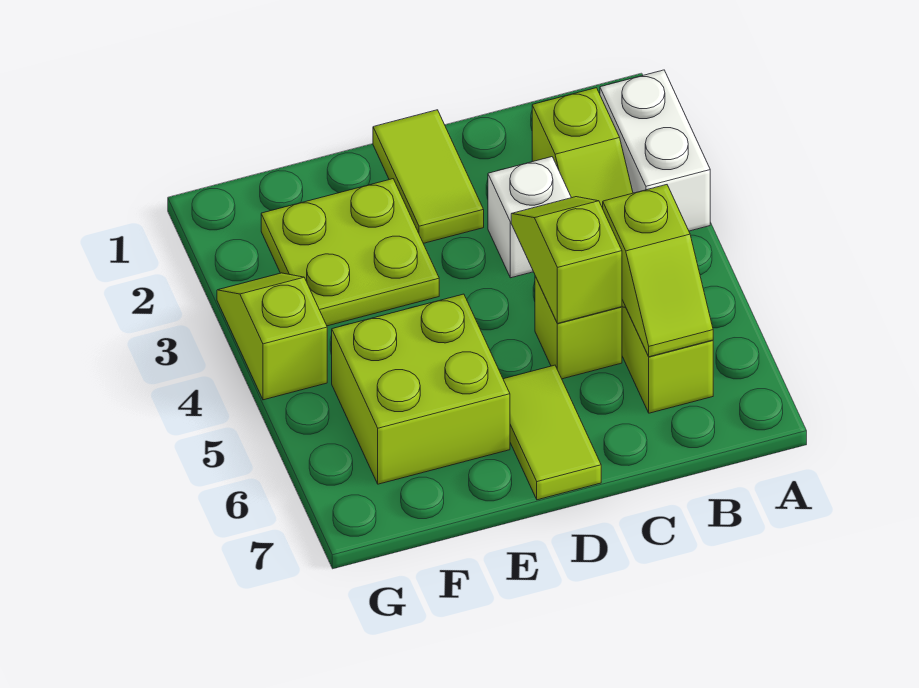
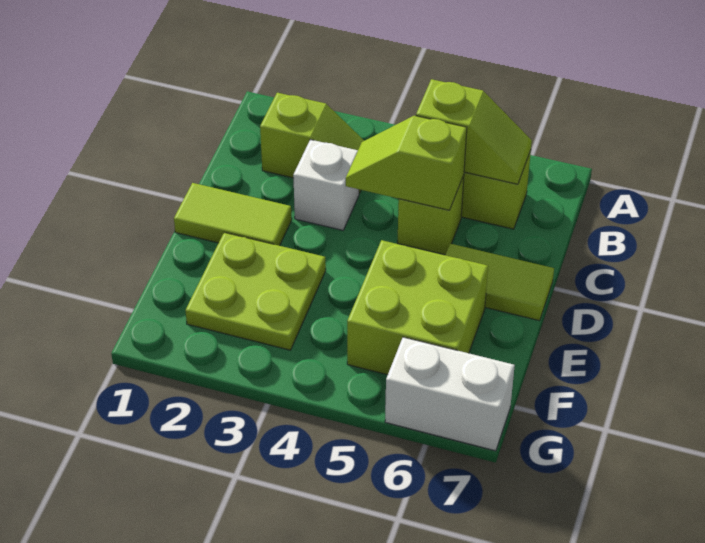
white brick A2:A3 level 1 -> white brick G6:G7 level 1
lime slope G3:G4 level 1 top 4 -> none

